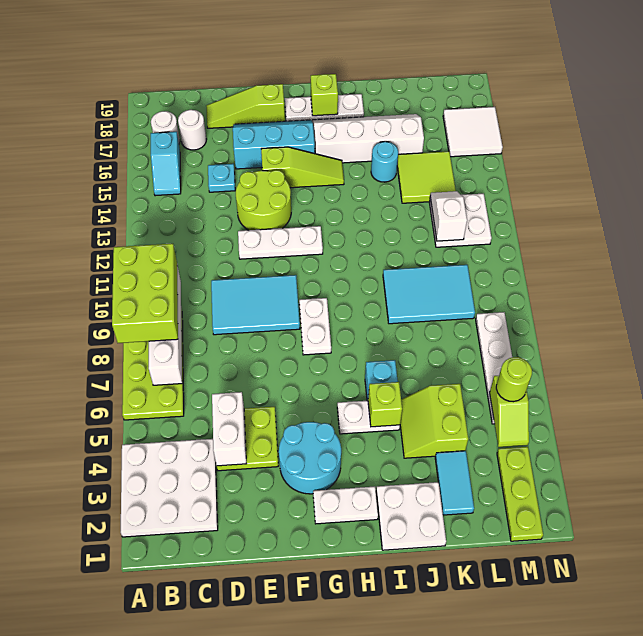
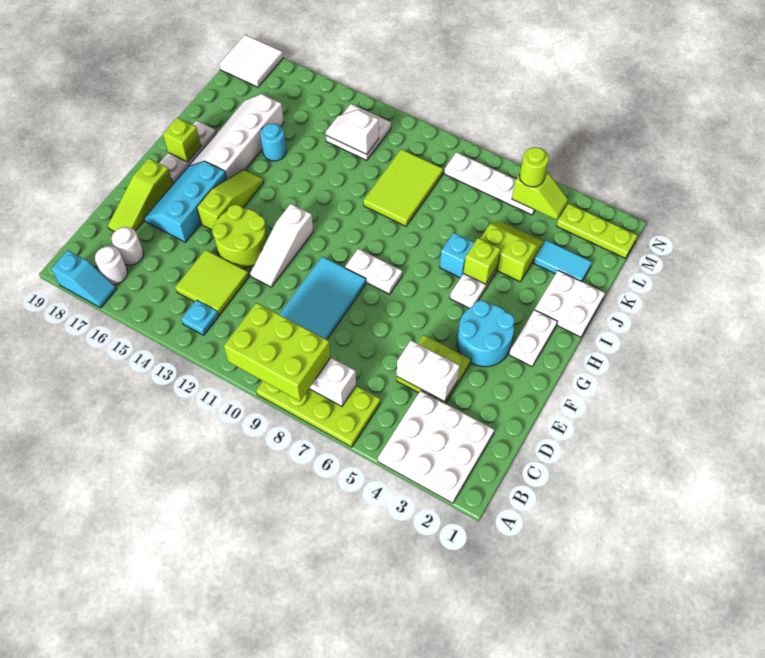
cyan slope B15:B16 level 1 top 16 -> cyan slope A17:A18 level 1 top 18
cyan plate D15 level 1 -> cyan plate B13 level 1
white plate E12:G12 level 1 -> white slope E12:G12 level 1 top G
lime slope J4:K5 level 1 top K -> lime slope J4:K5 level 1 top J
cyan tile J9:L10 level 1 -> lime tile J9:L10 level 1
lime tile K14:L15 level 1 -> lime tile C13:D14 level 1
white tile M16:N17 level 1 -> white tile M18:N19 level 1

